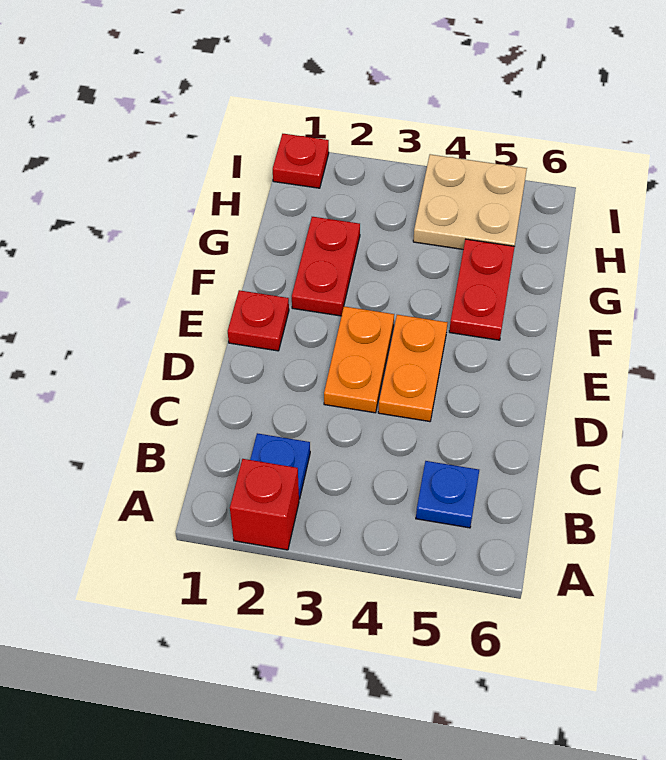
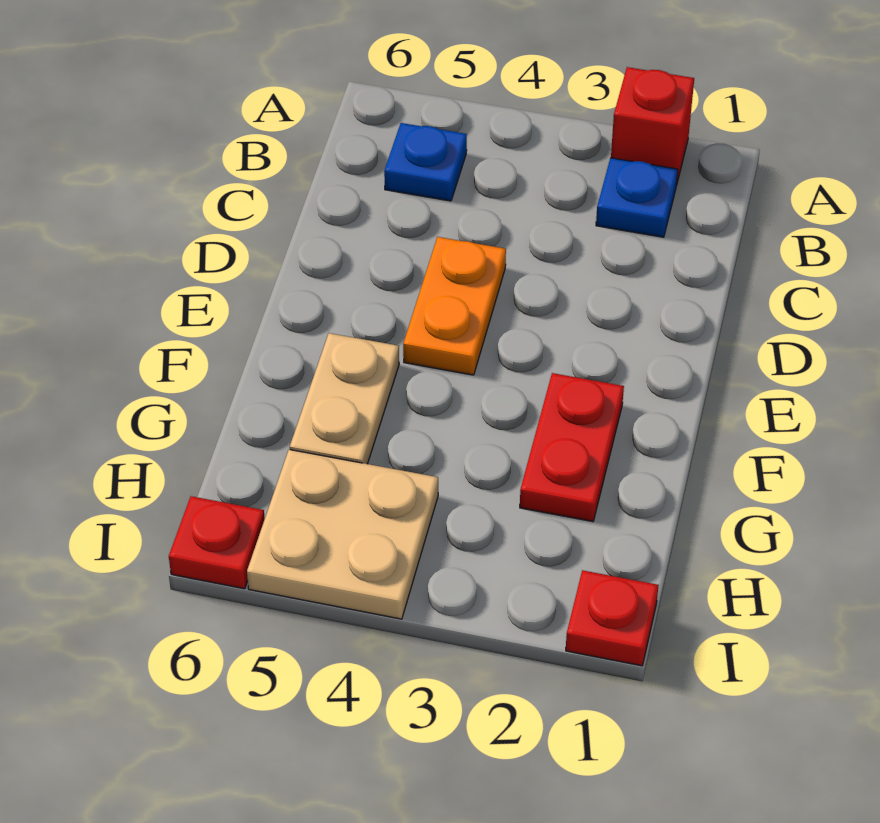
orange plate D3:E3 level 1 -> none
red plate E1 level 1 -> red plate I6 level 1
red plate F5:G5 level 1 -> tan plate F5:G5 level 1

